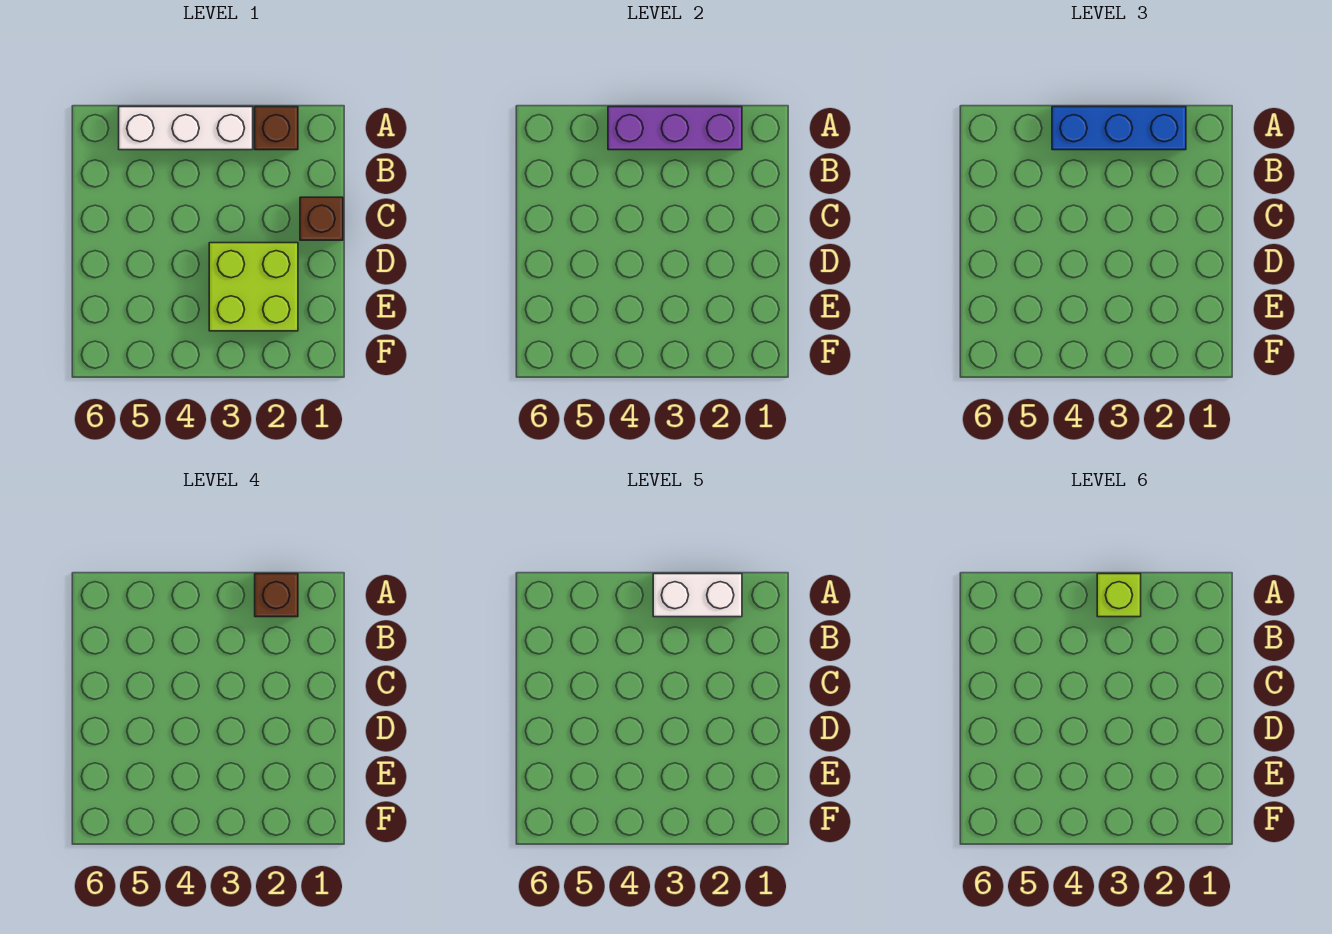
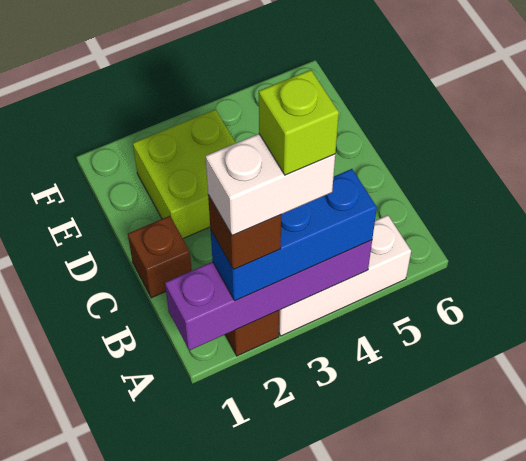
purple brick A2:A4 level 2 -> purple brick A1:A4 level 2

